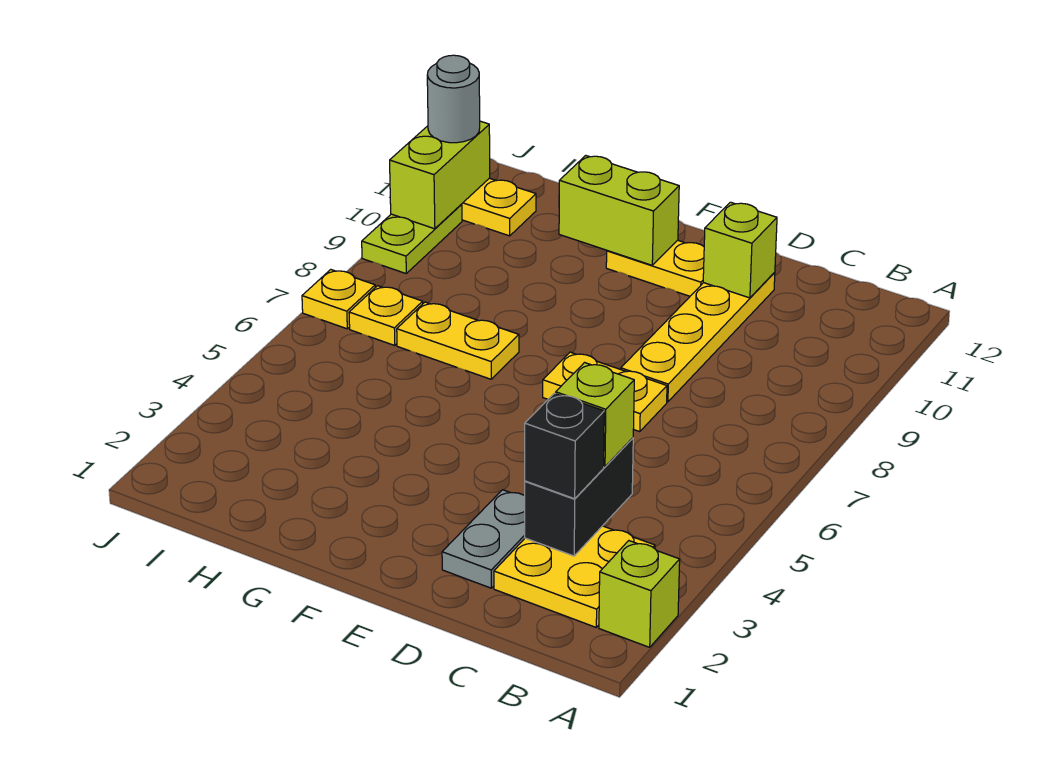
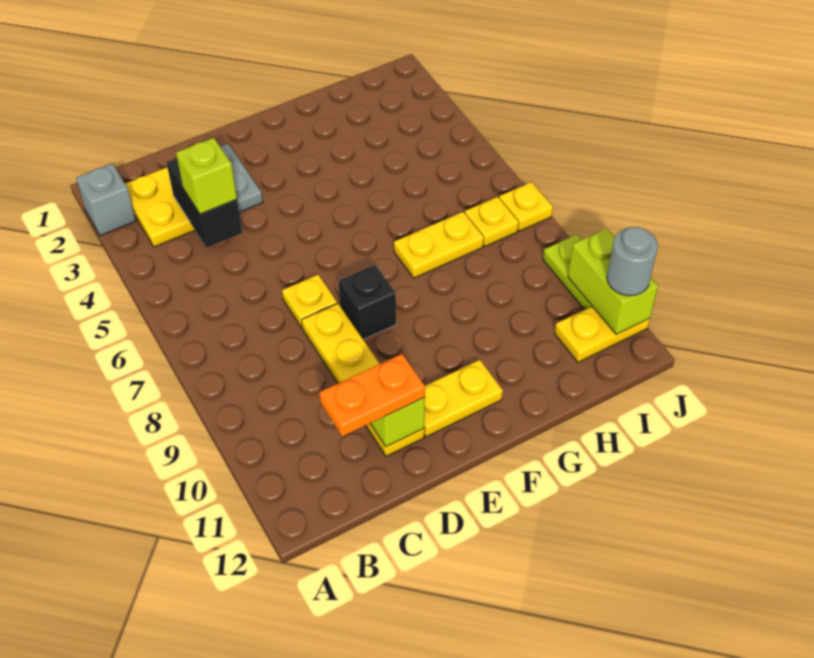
lime brick A2 level 1 -> grey brick A2 level 1
black brick C3 level 3 -> black brick E8 level 1
none -> orange plate C11:D11 level 3
yellow plate D7:E7 level 1 -> yellow plate D7 level 1
lime brick F11:G11 level 2 -> none

